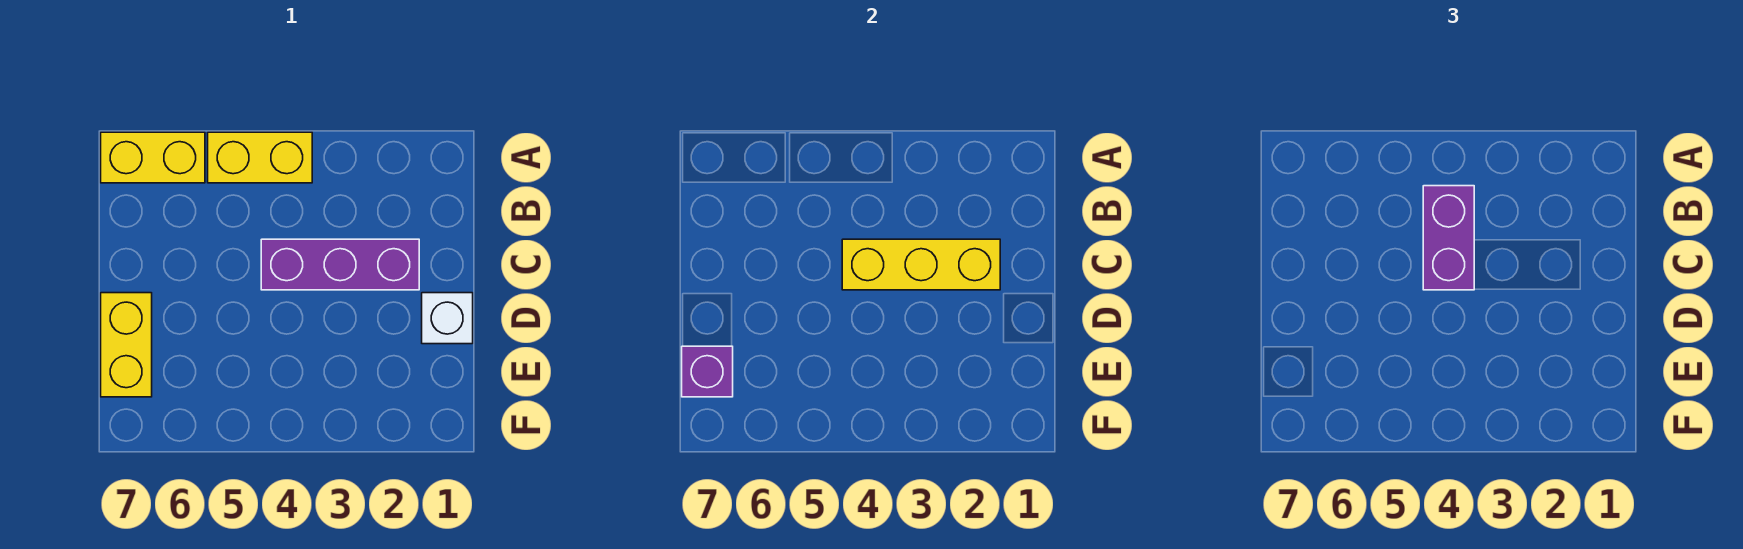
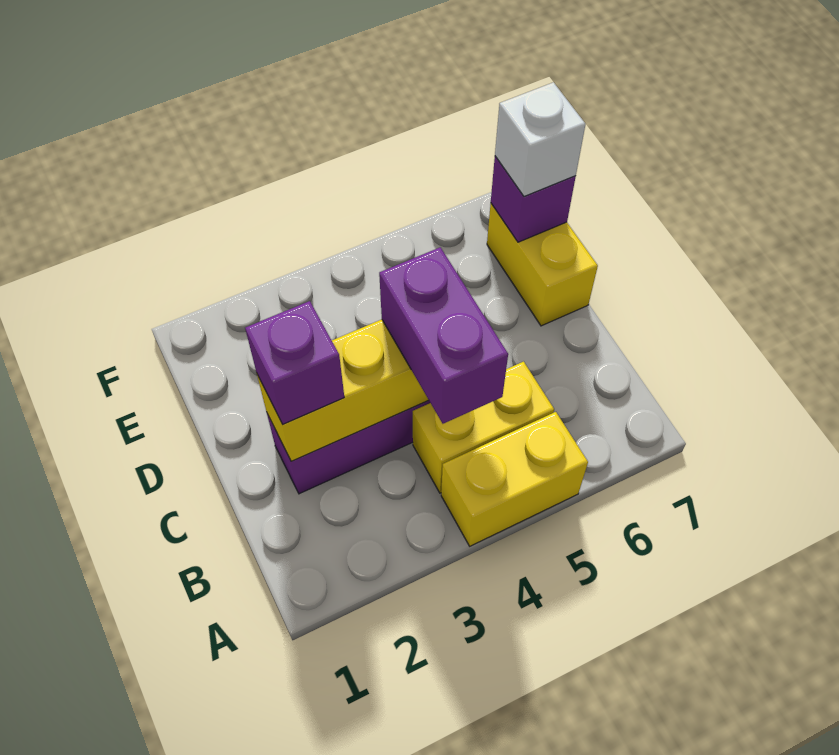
yellow brick A6:A7 level 1 -> yellow brick B4:B5 level 1
none -> purple brick C2 level 3
white brick D1 level 1 -> white brick E7 level 3

